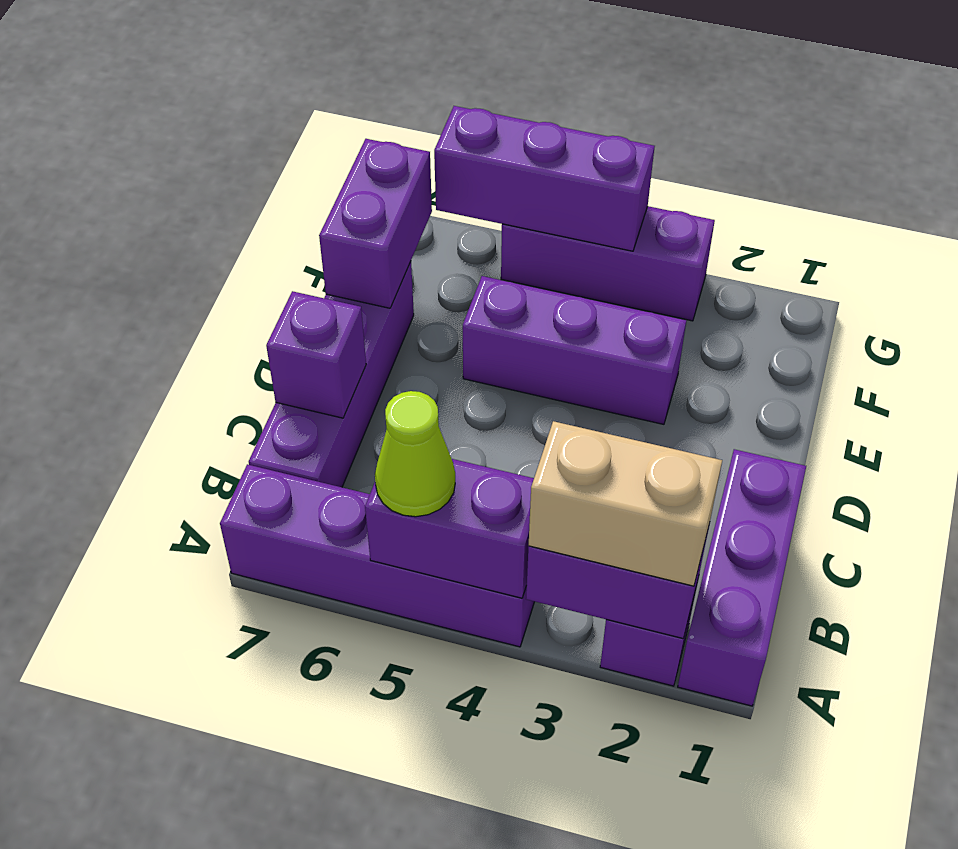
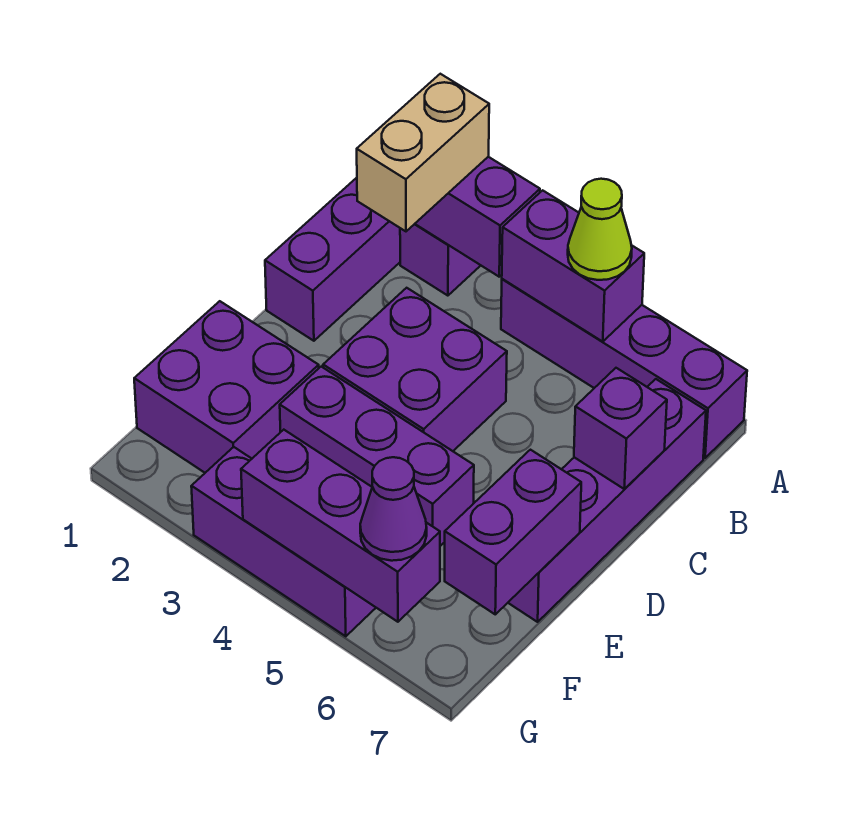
tan brick A2:A3 level 3 -> tan brick A2:B2 level 3
none -> purple brick C3:D4 level 1
none -> purple brick E1:F2 level 1
none -> purple cone G6 level 3

